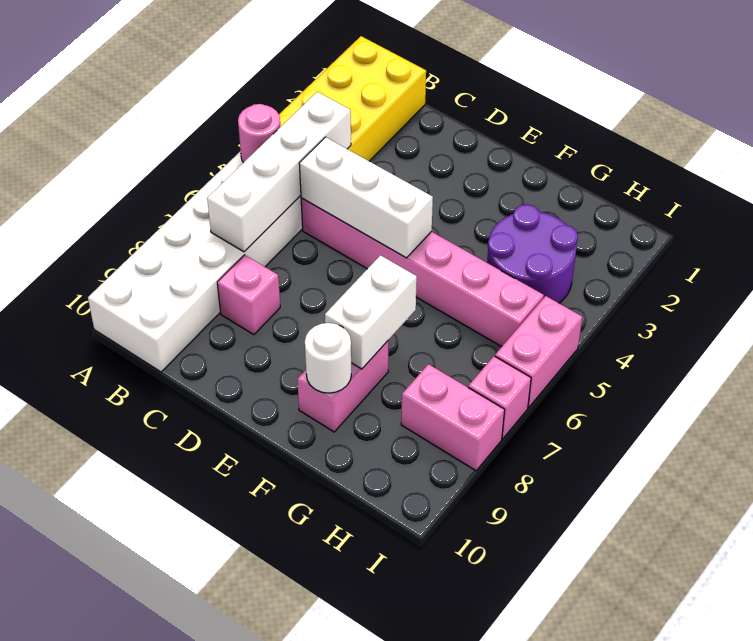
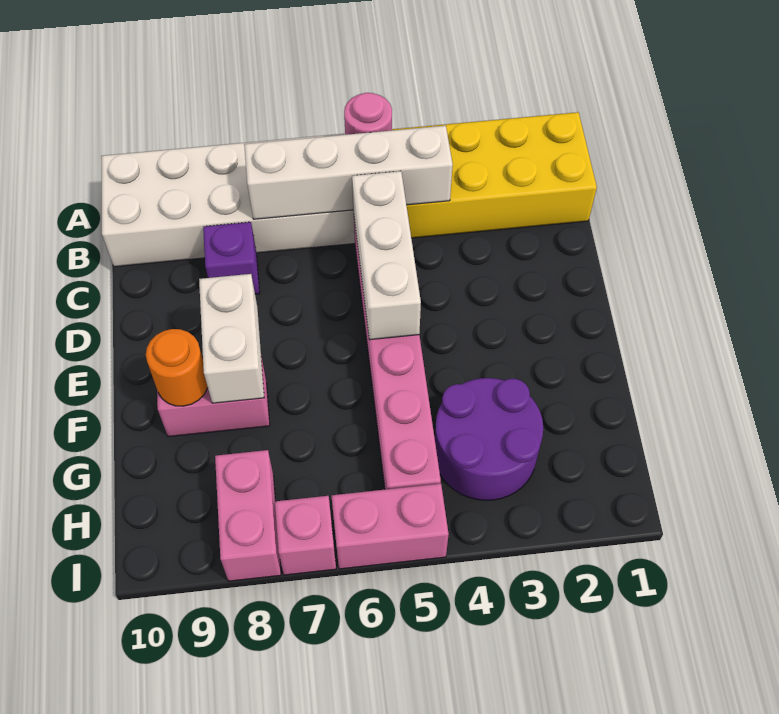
pink brick C8 level 1 -> purple brick C8 level 1
white brick F7:F8 level 2 -> white brick E8:F8 level 2
white round brick F9 level 2 -> orange round brick F9 level 2

